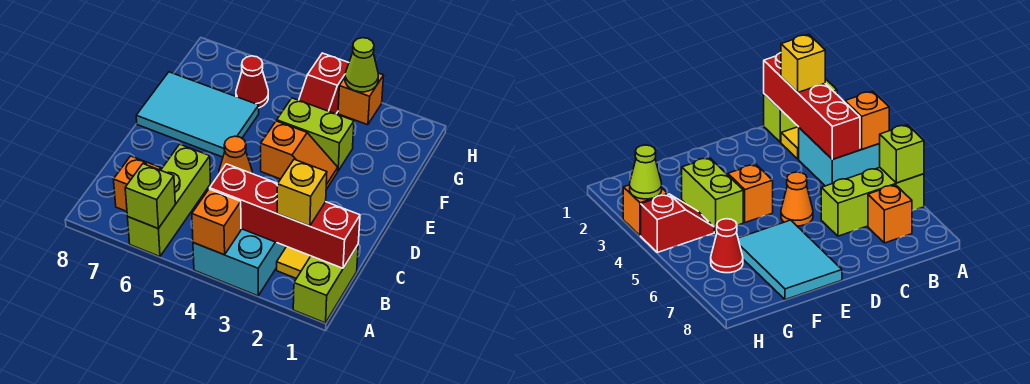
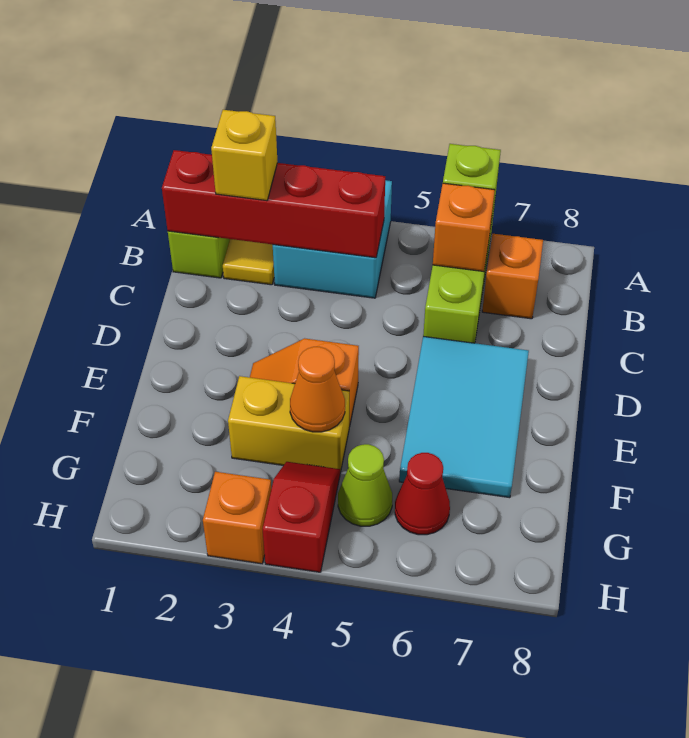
orange brick A4 level 2 -> orange brick B6 level 2
orange cone D5 level 1 -> orange cone F4 level 2
cyan tile E6:F8 level 1 -> cyan tile D6:F7 level 1
lime brick F3:F4 level 1 -> yellow brick F3:F4 level 1
lime cone H3 level 2 -> lime cone G5 level 1

